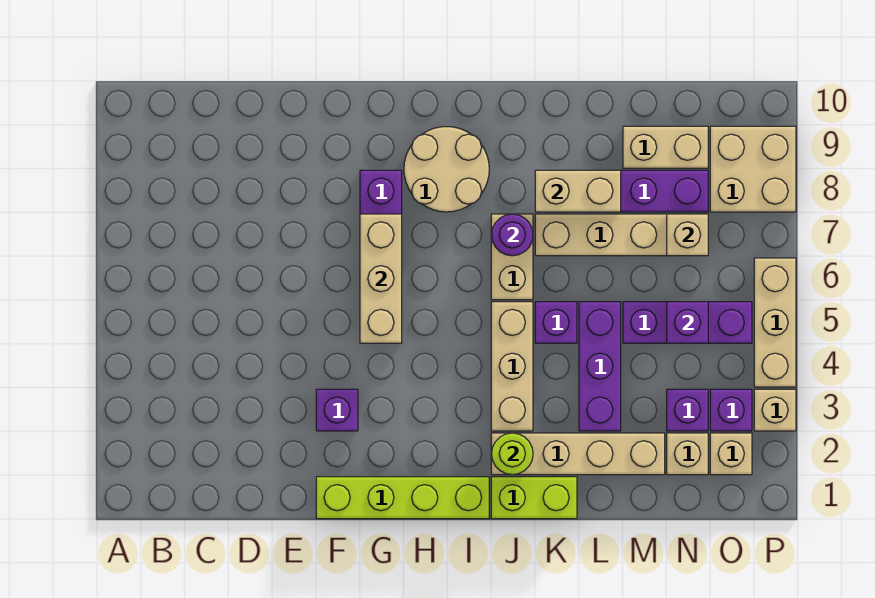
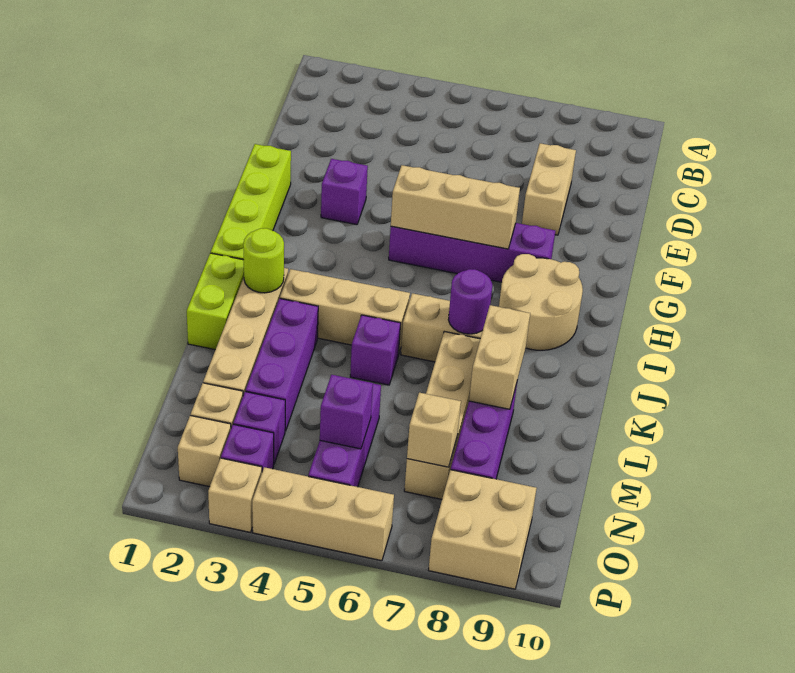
purple brick L3:L5 level 1 -> purple brick K3:M3 level 1
tan brick M9:N9 level 1 -> tan brick D8:E8 level 1

